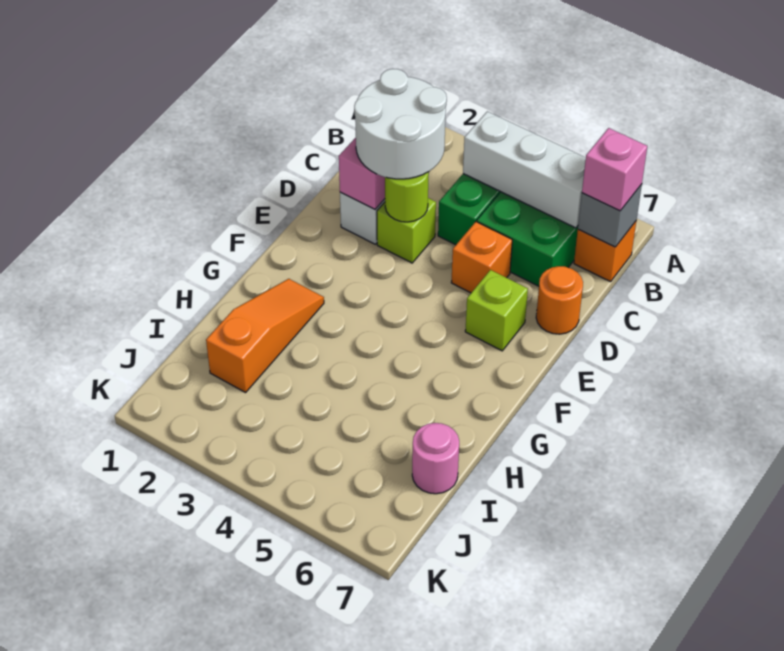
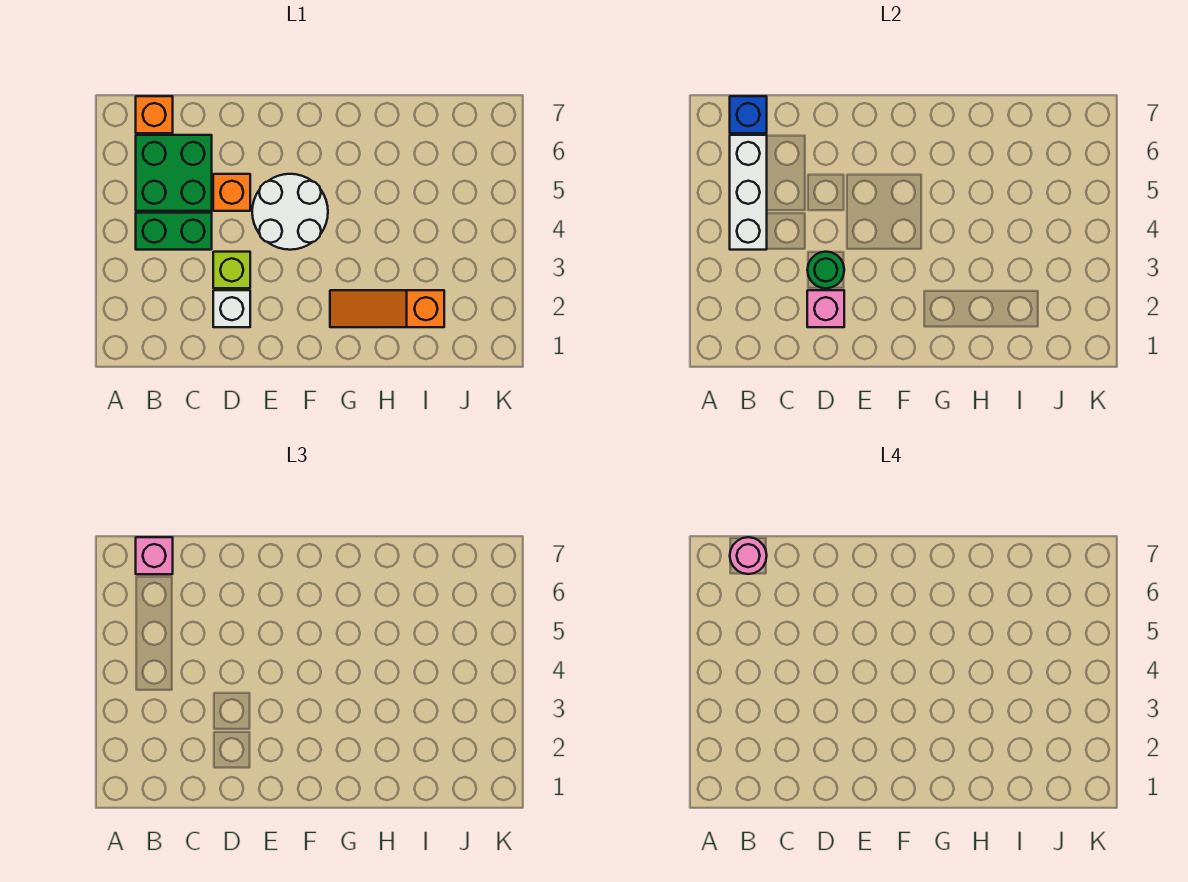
grey brick B7 level 2 -> blue brick B7 level 2
white round brick C2:D3 level 3 -> white round brick E4:F5 level 1
lime round brick D3 level 2 -> green round brick D3 level 2
orange round brick D7 level 1 -> none
lime brick E6 level 1 -> none
pink round brick I7 level 1 -> pink round brick B7 level 4

